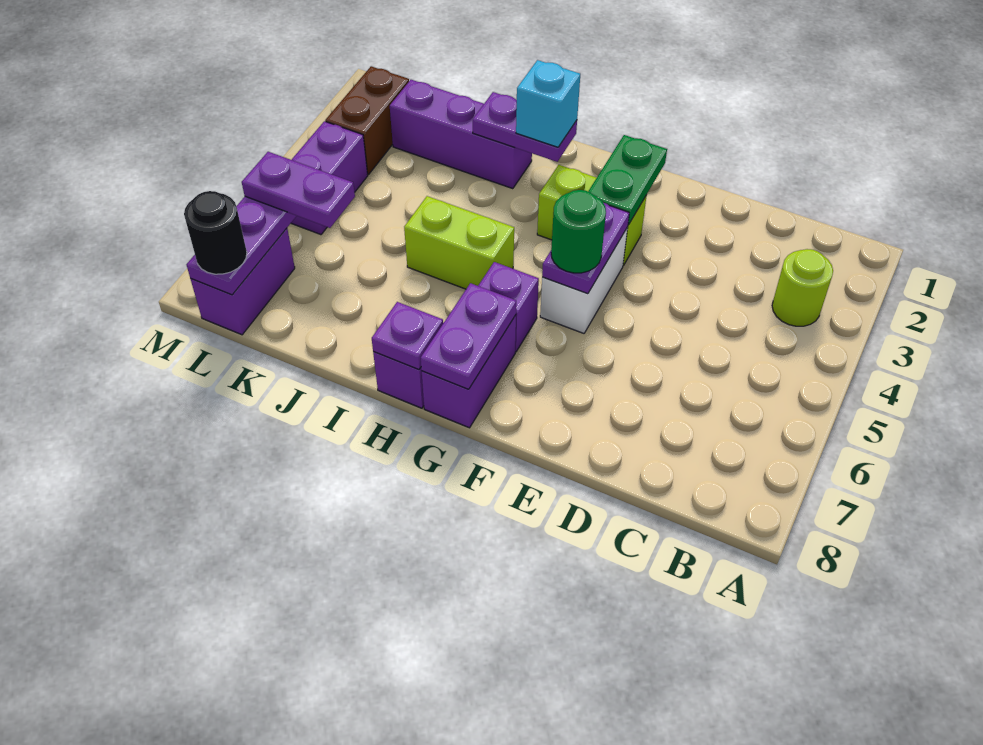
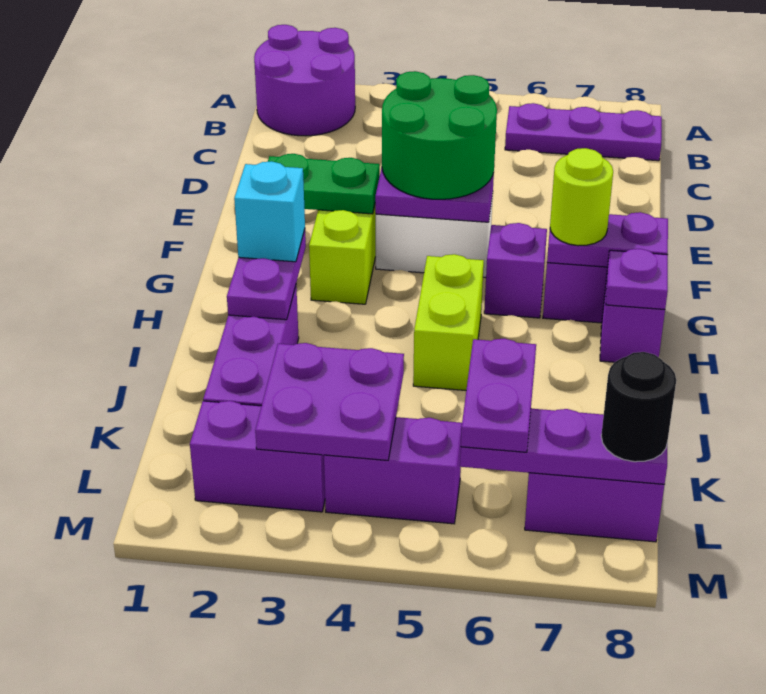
none -> purple round brick A1:B2 level 1
lime round brick B3 level 1 -> lime round brick G7 level 3
none -> purple plate B6:B8 level 1
green round brick F5 level 3 -> green round brick E4:F5 level 3
none -> purple plate K3:L4 level 2
brown brick L2:L3 level 1 -> purple brick L2:L3 level 1

